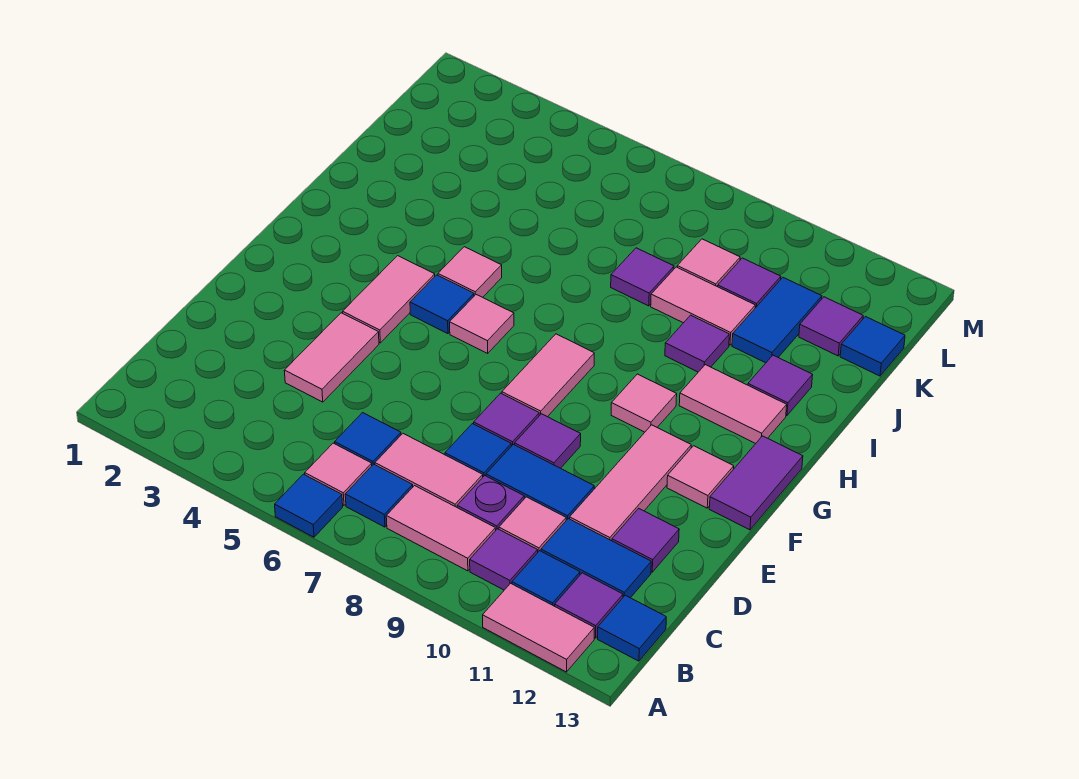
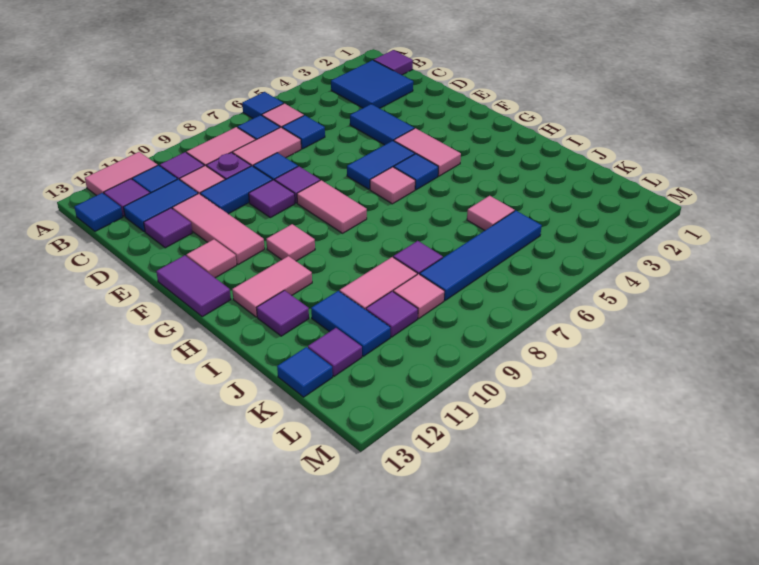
none -> blue tile B2:C3 level 1
pink tile D4:E4 level 1 -> blue tile D4:E4 level 1
none -> blue tile F5:F6 level 1
pink tile H5 level 1 -> pink tile J5 level 1
purple tile I10 level 1 -> purple tile B1 level 1
none -> blue tile K5:K8 level 1

